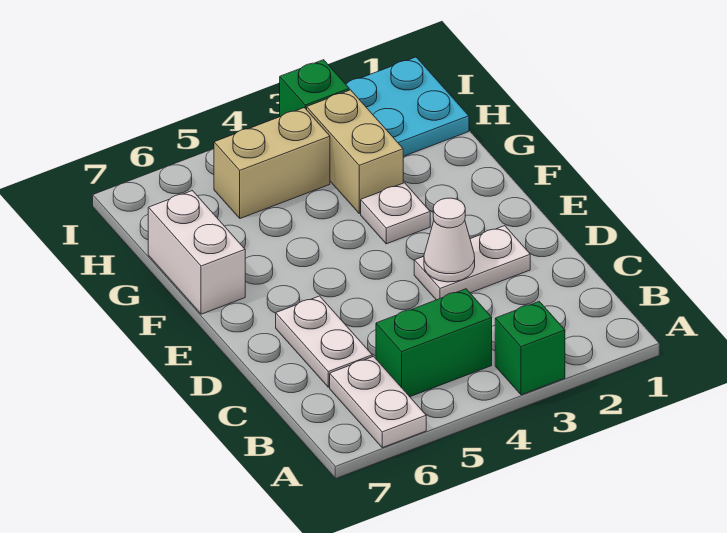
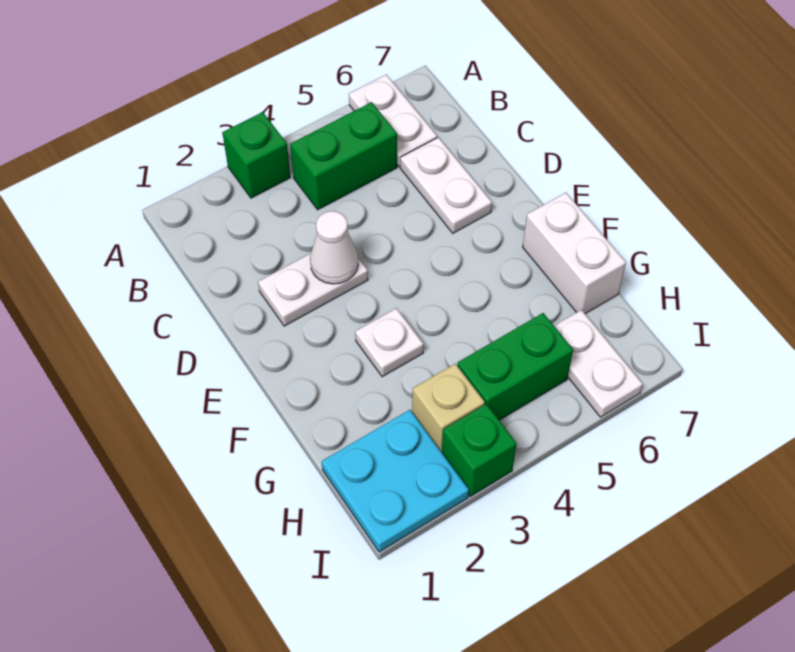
tan brick G3:H3 level 1 -> tan brick H3 level 1
tan brick H4:H5 level 1 -> green brick H4:H5 level 1
none -> white plate H6:I6 level 1

